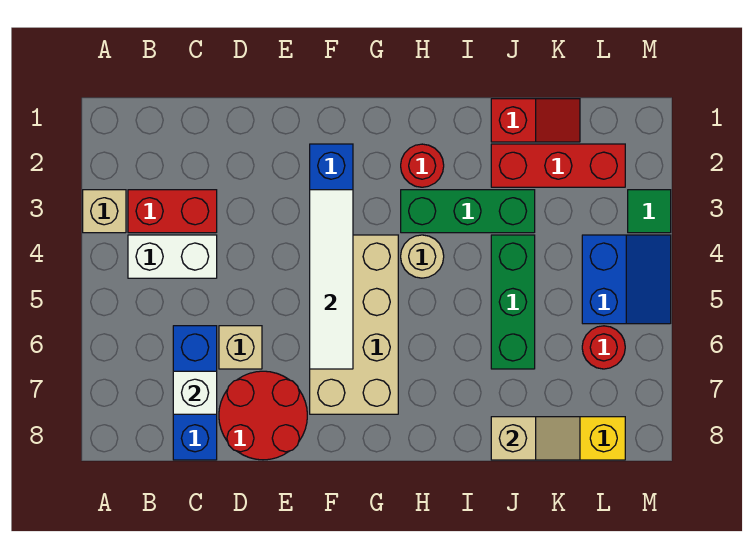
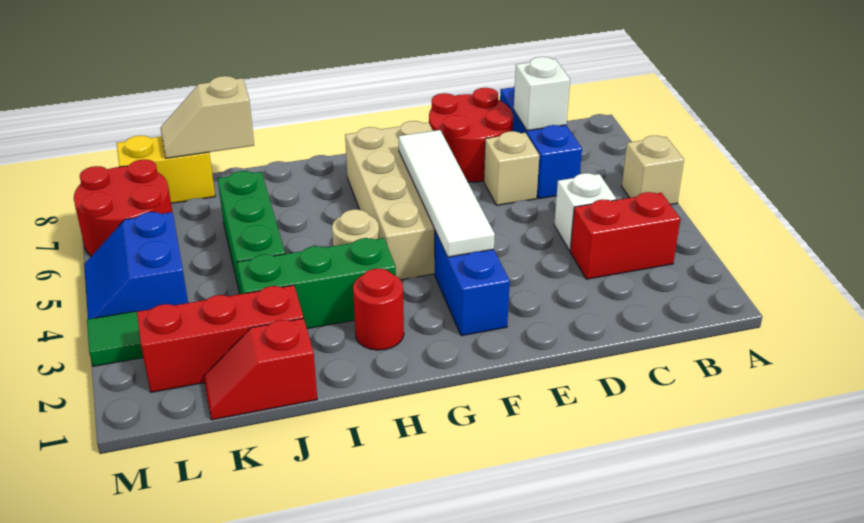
tan brick A3 level 1 -> tan brick A5 level 1
white brick B4:C4 level 1 -> white brick C4 level 1
red round brick L6 level 1 -> red round brick L6:M7 level 1

